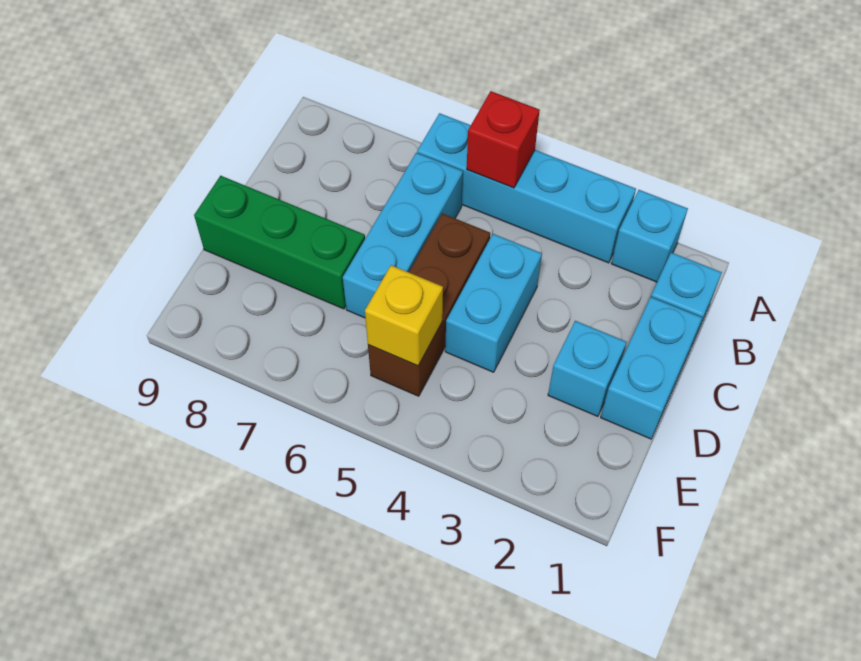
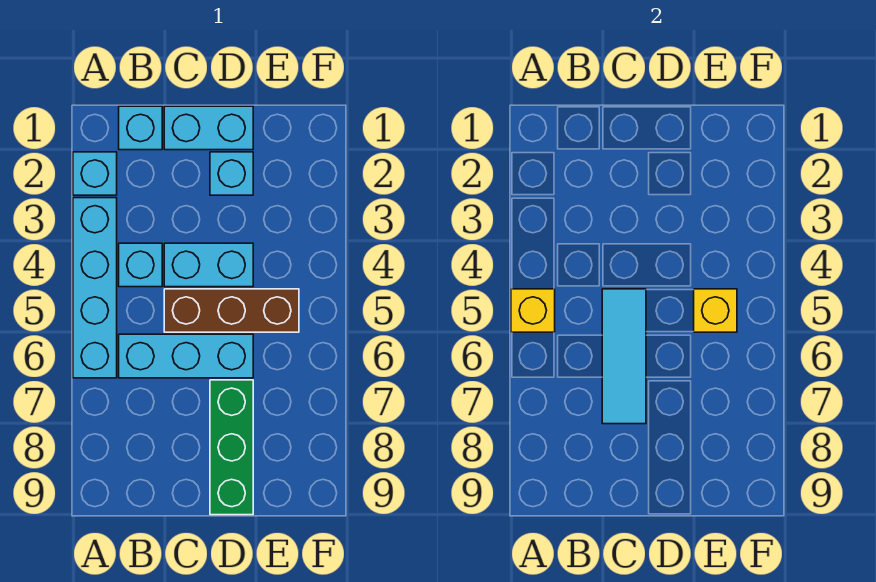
red brick A5 level 2 -> yellow brick A5 level 2
none -> cyan brick B4 level 1
none -> cyan tile C5:C7 level 2

